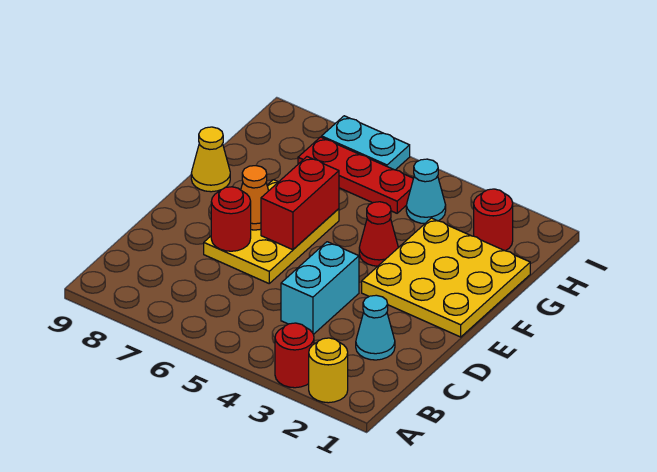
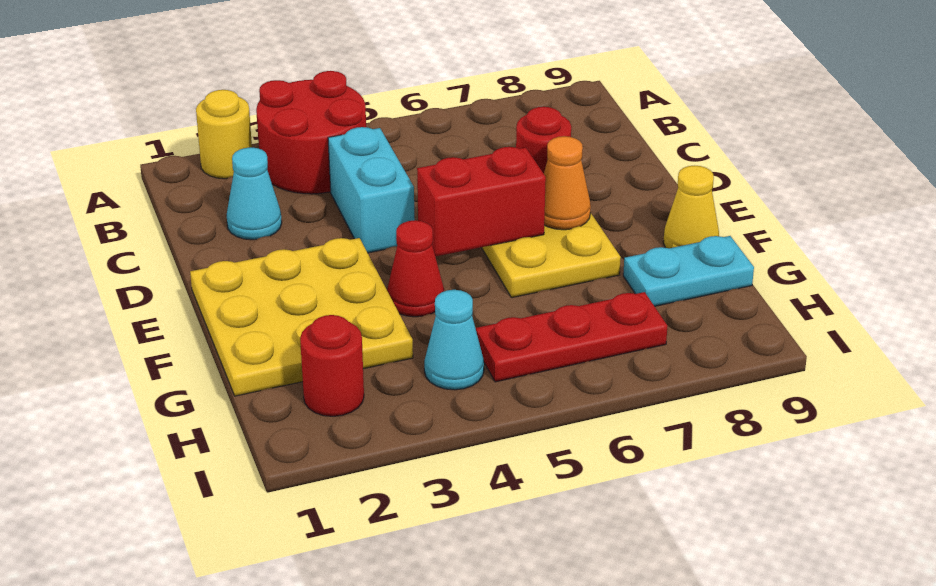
red round brick A3 level 1 -> red round brick A3:B4 level 1
red brick E6:F6 level 2 -> red brick E5:E6 level 2
cyan plate I6:I7 level 1 -> cyan plate G8:G9 level 1

